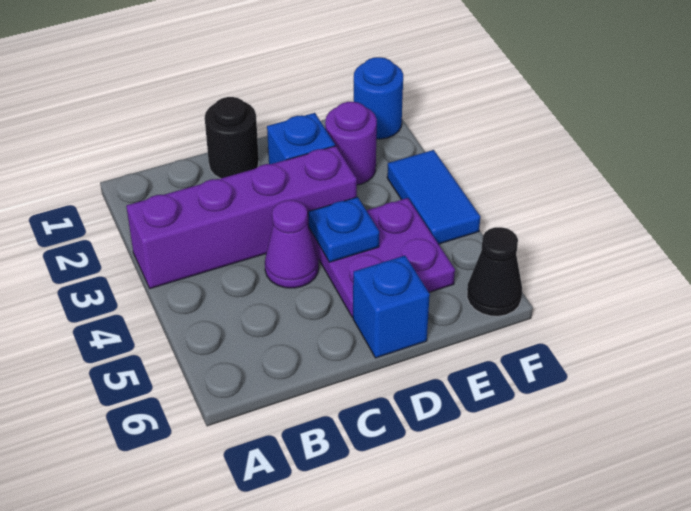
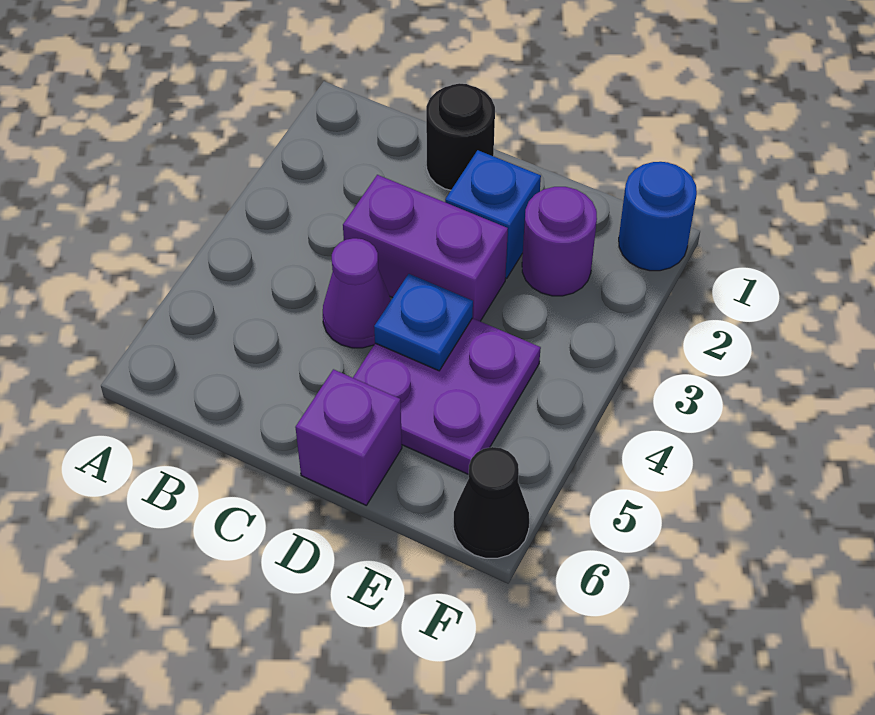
purple brick A3:D3 level 1 -> purple brick C3:D3 level 1
blue brick D6 level 1 -> purple brick D6 level 1
blue tile F3:F4 level 1 -> none

